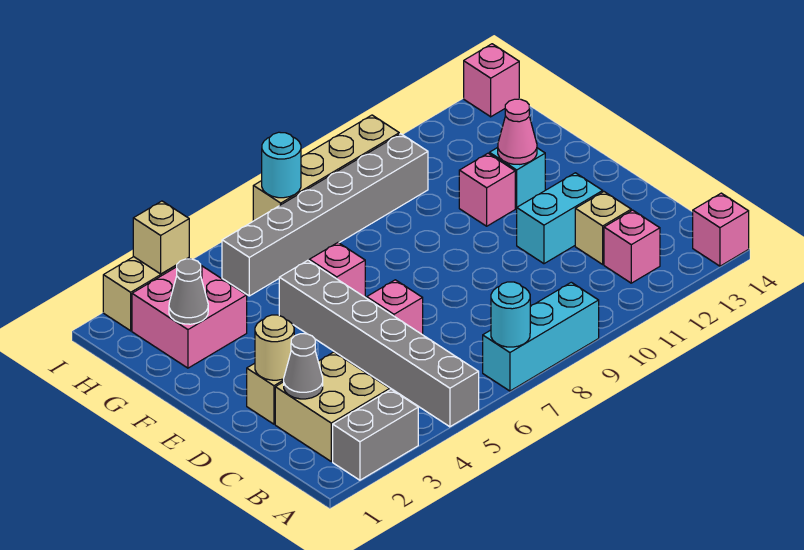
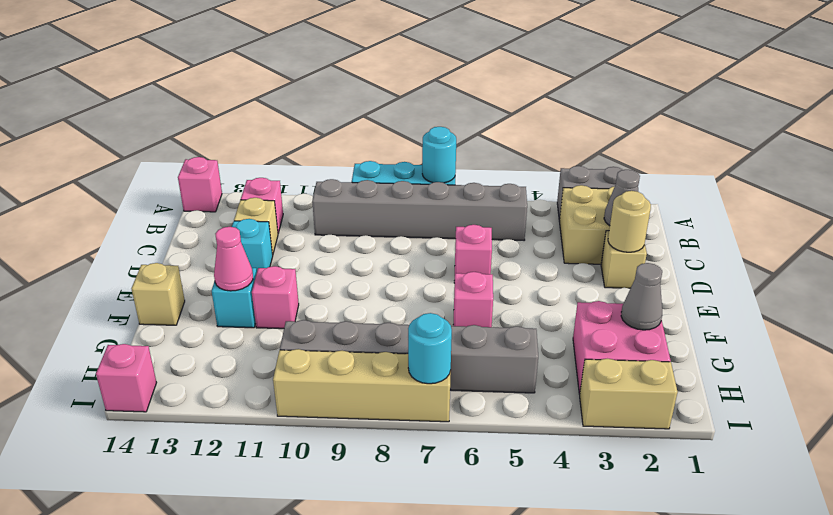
grey brick A5:F5 level 1 -> grey brick B5:B10 level 1
cyan brick D11:D12 level 1 -> cyan brick D12 level 1
tan brick I3 level 2 -> tan brick F14 level 1

